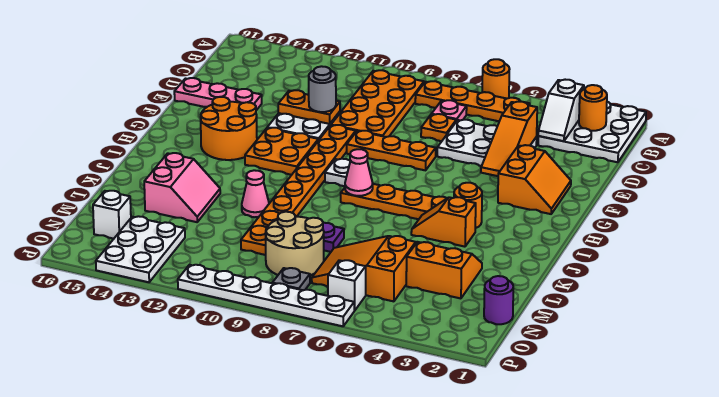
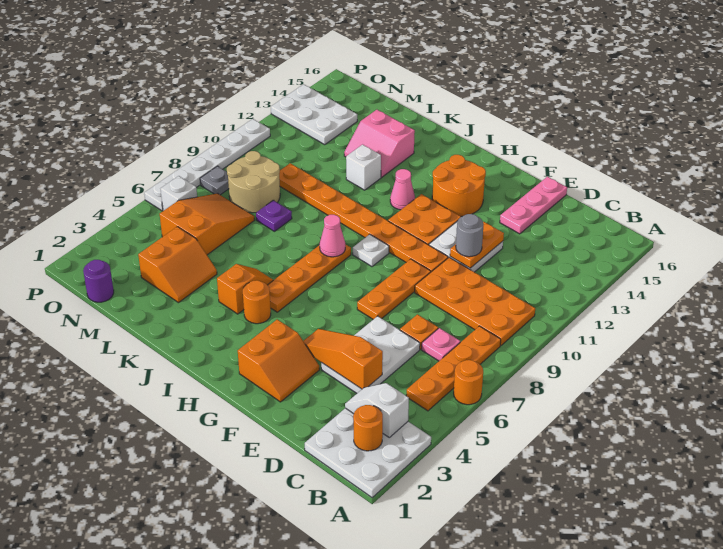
orange slope F2:G3 level 1 top 3 -> orange slope F2:G3 level 1 top G
pink cone K11 level 1 -> pink cone I12 level 1
white brick N15 level 1 -> white brick K12 level 1

